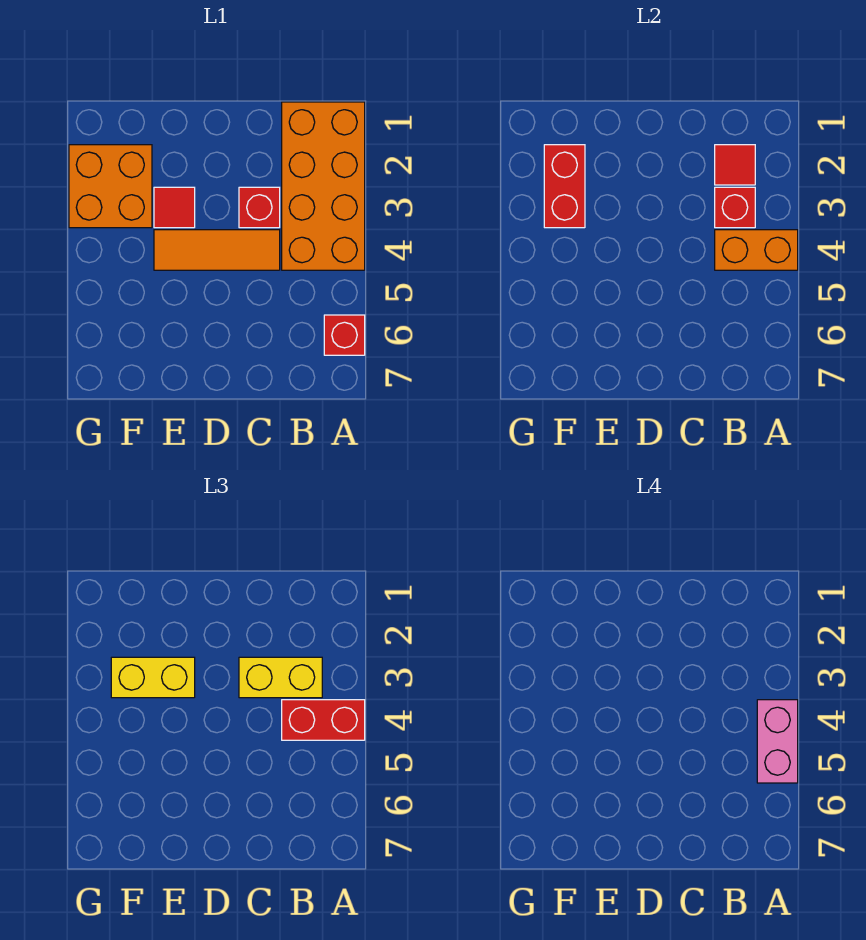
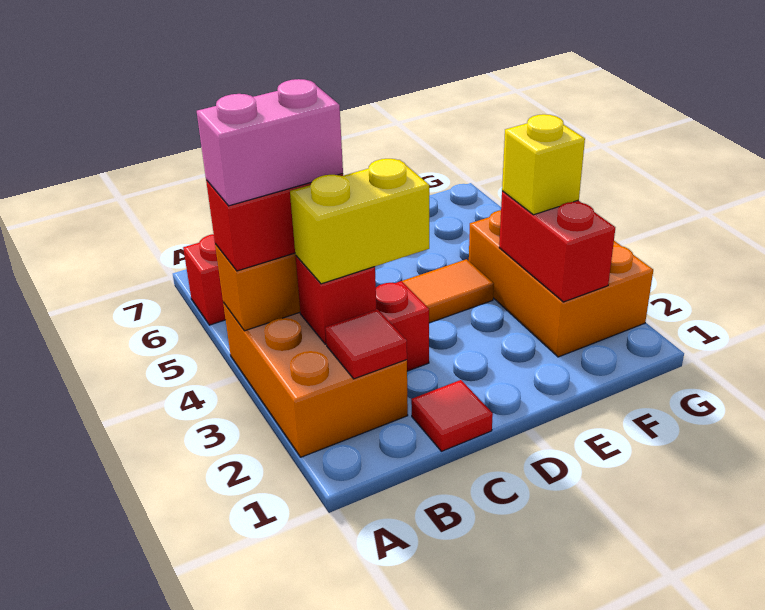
orange brick A1:B4 level 1 -> orange brick A2:B4 level 1
pink brick A4:A5 level 4 -> pink brick A4:B4 level 4
red tile E3 level 1 -> red tile C1 level 1
yellow brick E3:F3 level 3 -> yellow brick F3 level 3
orange brick F2:G3 level 1 -> orange brick F2:G4 level 1

